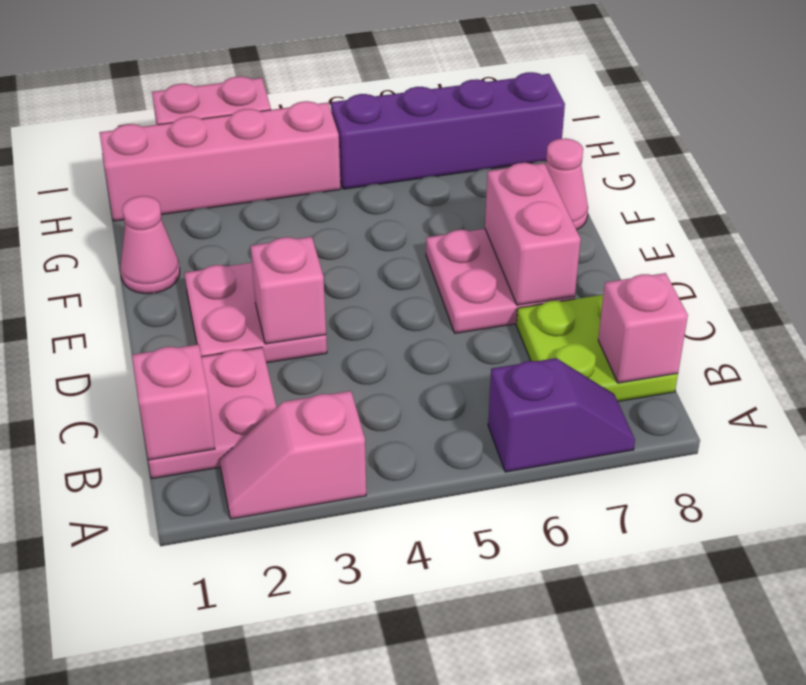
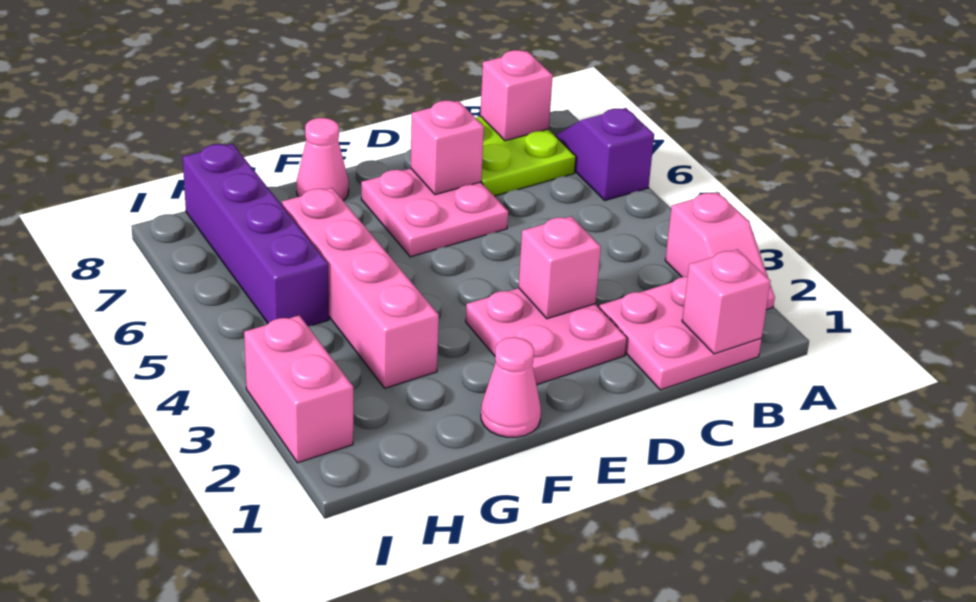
pink brick D7:E7 level 2 -> pink brick D7 level 2
pink brick H1:H4 level 1 -> pink brick G3:G6 level 1

